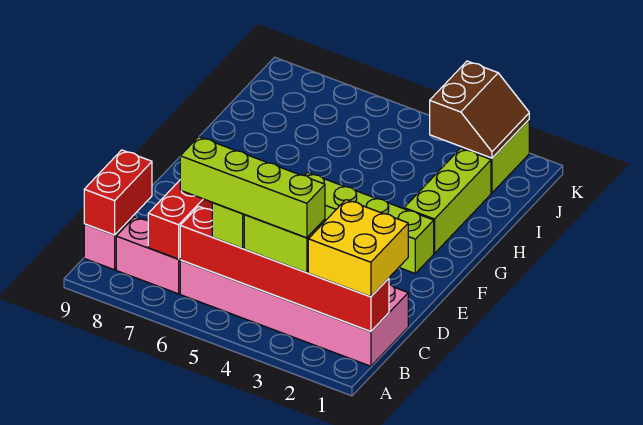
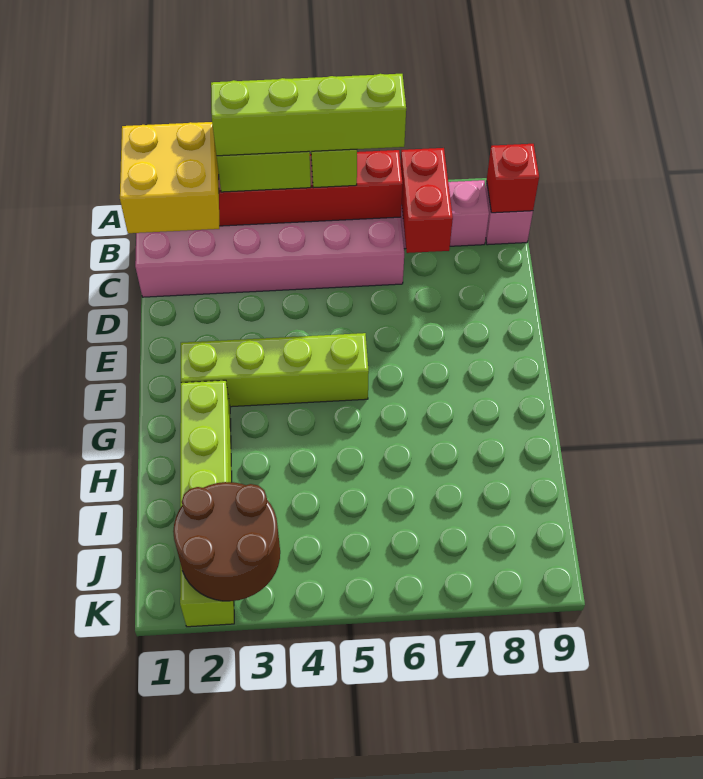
red brick B9:C9 level 2 -> red brick B9 level 2
brown slope J2:K3 level 2 top 3 -> brown round brick J2:K3 level 2

